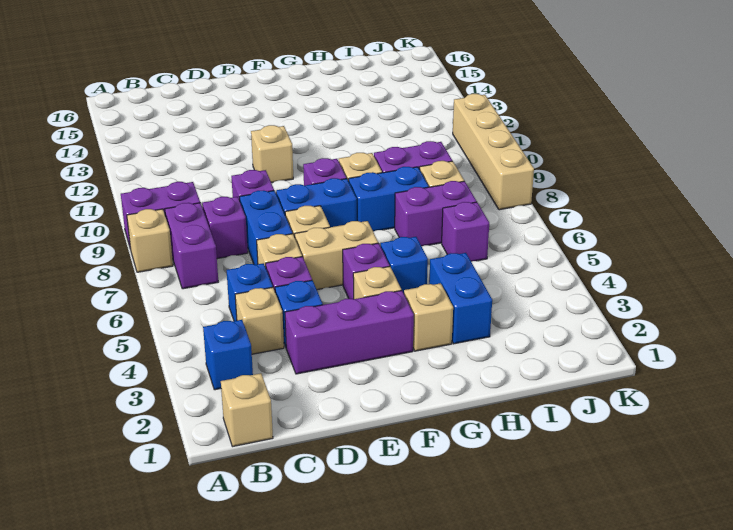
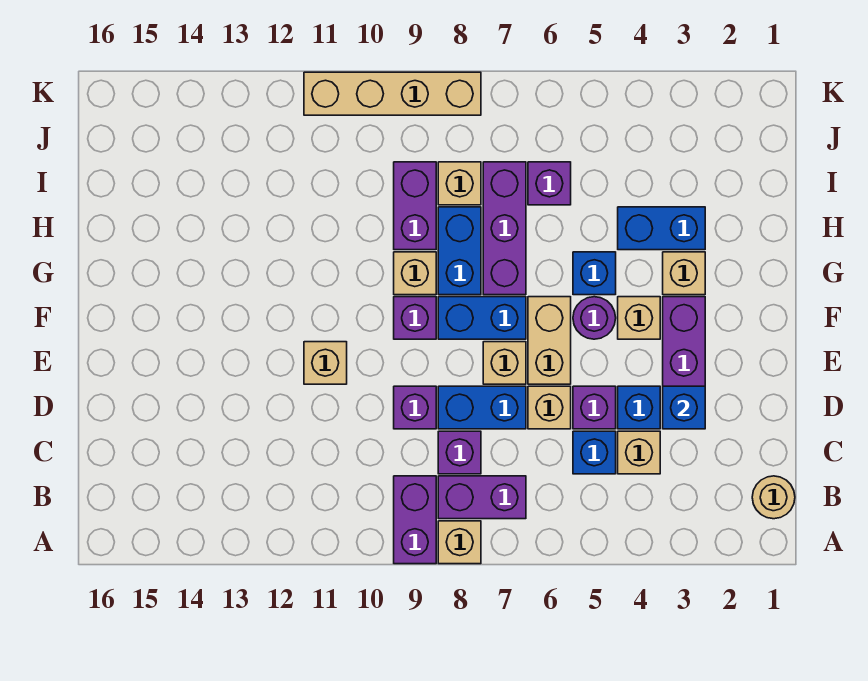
tan brick B1 level 1 -> tan round brick B1 level 1
blue brick B3 level 1 -> blue brick D3 level 2
blue brick E8:F8 level 1 -> blue brick F7:F8 level 1
purple brick F5 level 1 -> purple round brick F5 level 1
purple brick H7:I7 level 1 -> purple brick G7:I7 level 1

